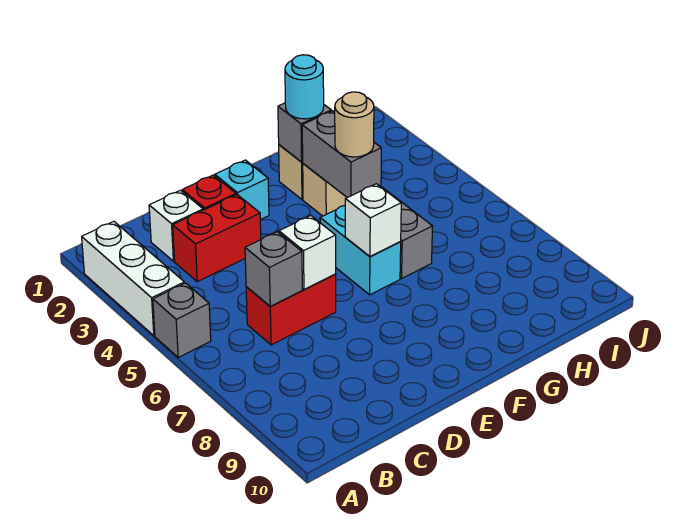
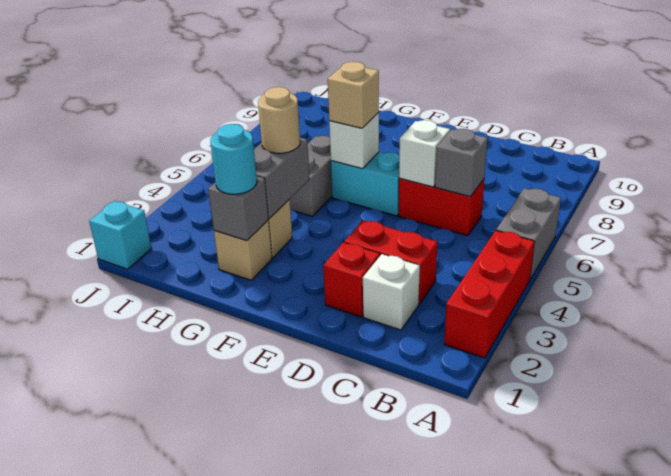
white brick A2:A4 level 1 -> red brick A2:A4 level 1
grey brick A5 level 1 -> grey brick A5:A6 level 1
cyan brick E2 level 1 -> cyan brick J1 level 1
cyan brick F5:F6 level 1 -> cyan brick E6:F6 level 1
none -> tan brick F6 level 3

